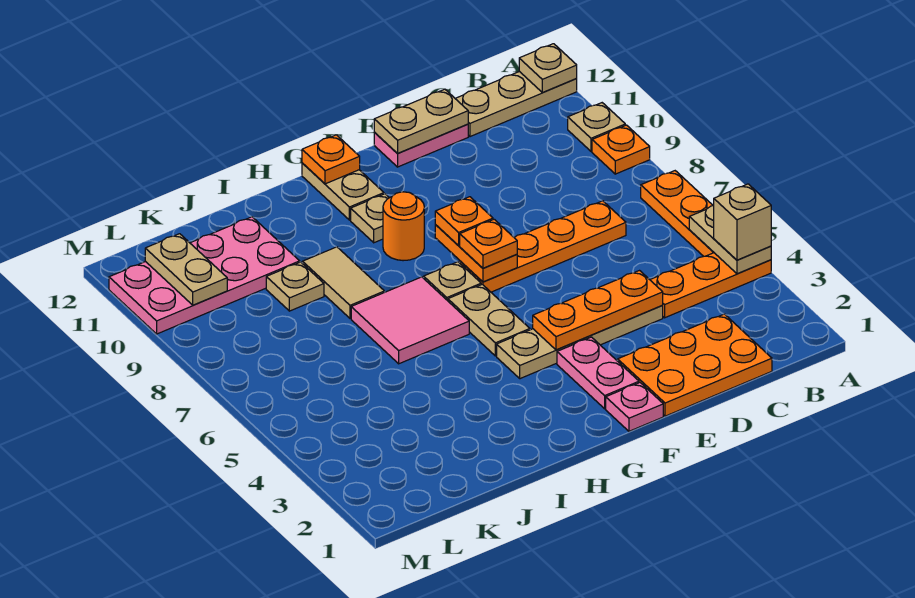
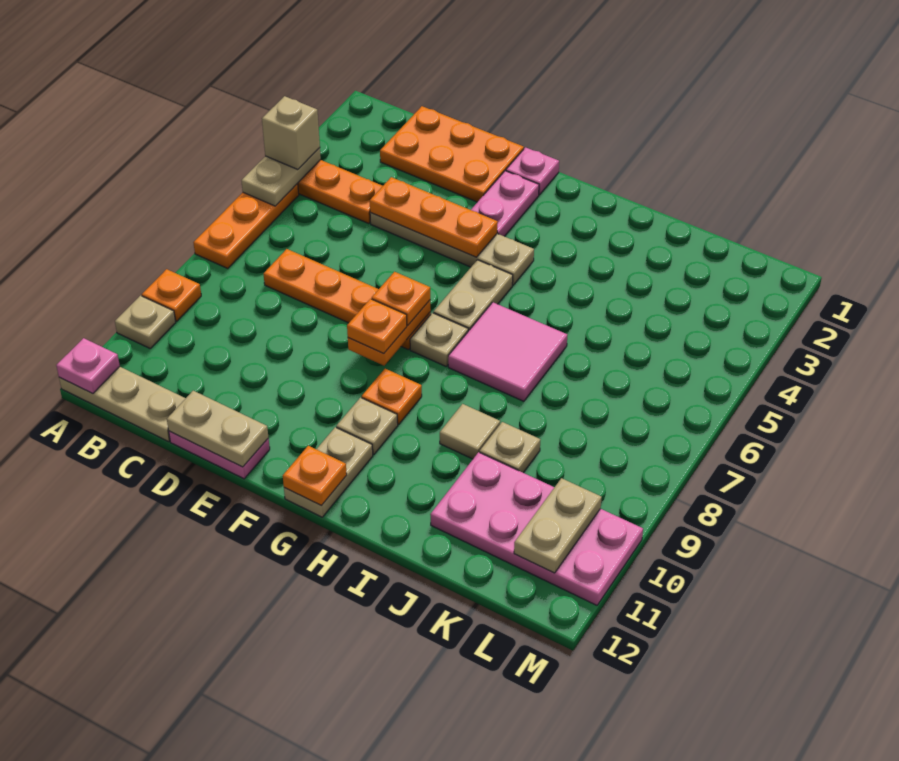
tan plate A12 level 2 -> pink plate A12 level 2
orange round brick G9 level 1 -> orange plate G9 level 1
tan tile I8:I9 level 1 -> tan tile I9 level 1

